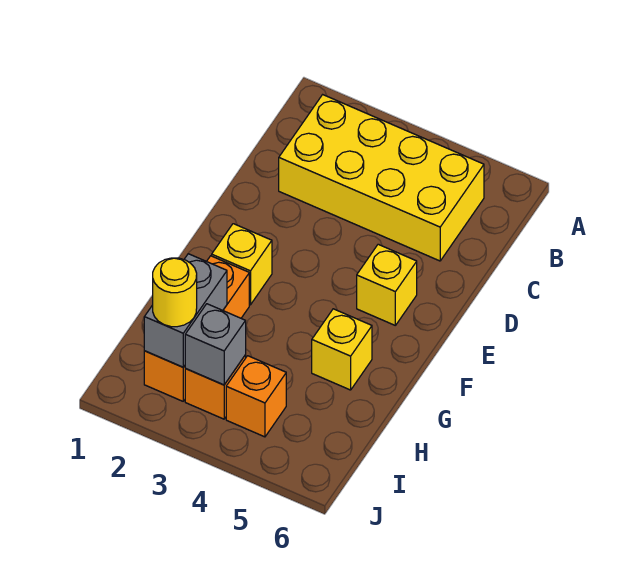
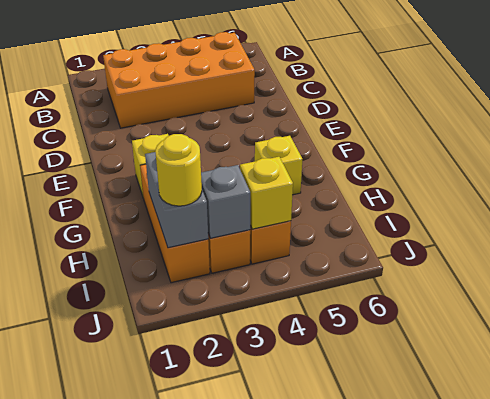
yellow brick B2:C5 level 1 -> orange brick B2:C5 level 1
yellow brick E5 level 1 -> yellow brick I4 level 2

